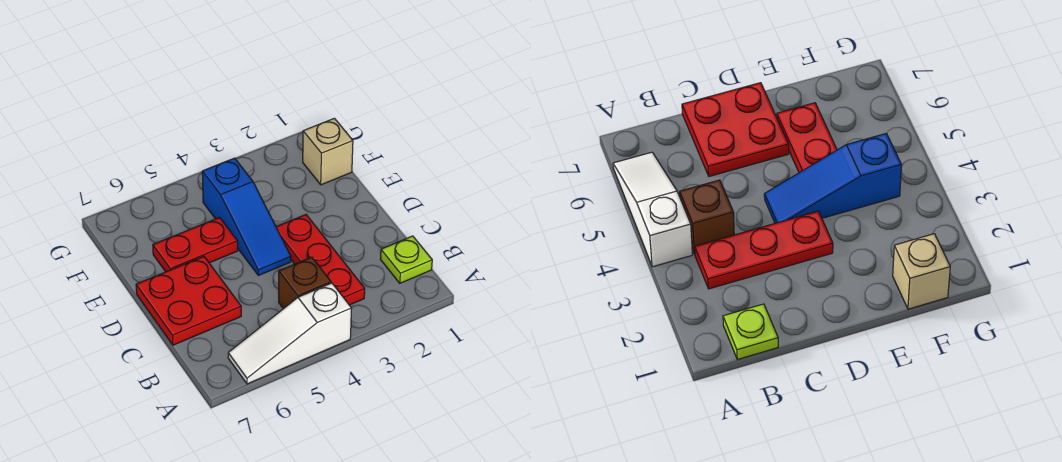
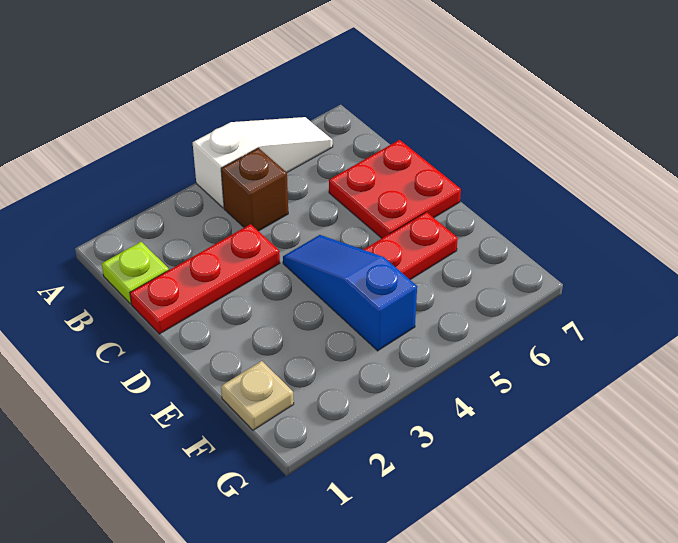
red plate B3:D3 level 1 -> red plate C1:C3 level 1
tan brick F1 level 1 -> tan plate F1 level 1

